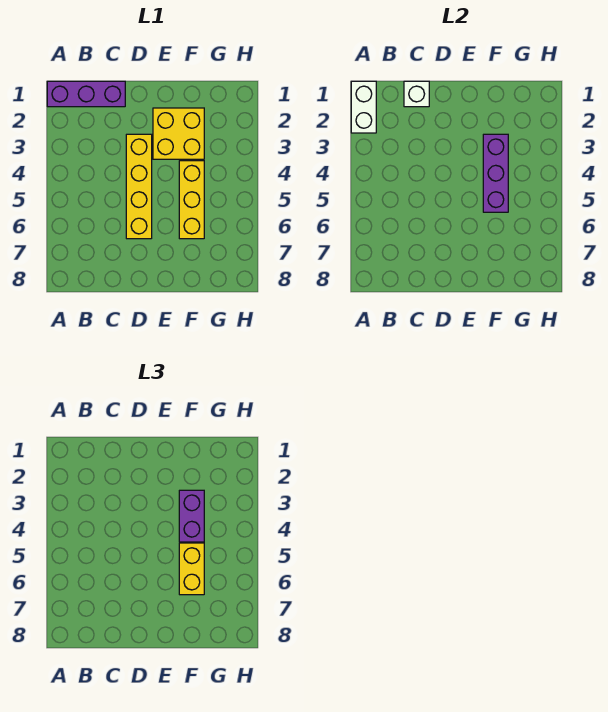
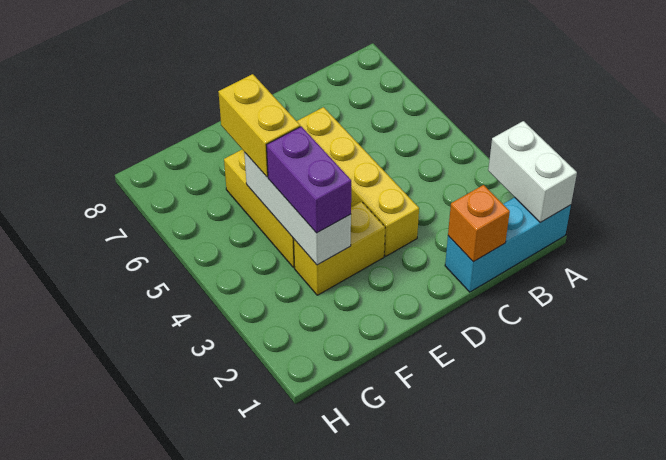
purple brick A1:C1 level 1 -> cyan brick A1:C1 level 1
white brick C1 level 2 -> orange brick C1 level 2
yellow brick E2:F3 level 1 -> yellow brick E3:F3 level 1
purple brick F3:F5 level 2 -> white brick F3:F5 level 2

